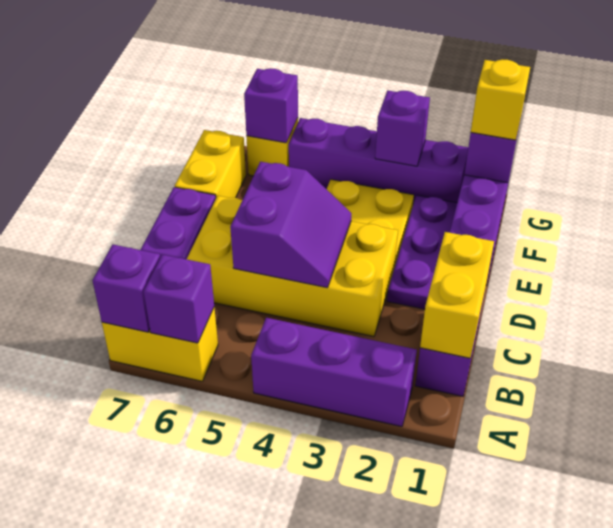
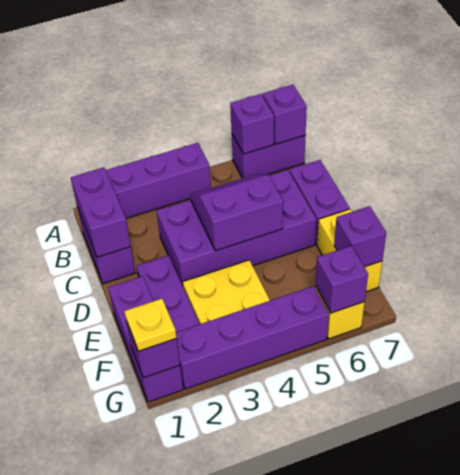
yellow brick A6:A7 level 1 -> purple brick A6:A7 level 1
yellow brick B1:C1 level 2 -> purple brick B1:C1 level 2
yellow brick C3:D6 level 1 -> purple brick C3:D6 level 1
purple slope C4:D5 level 2 top 5 -> purple slope C4:D5 level 2 top D
yellow brick G1 level 3 -> yellow plate G1 level 3
purple brick G3 level 2 -> purple brick F7 level 2

